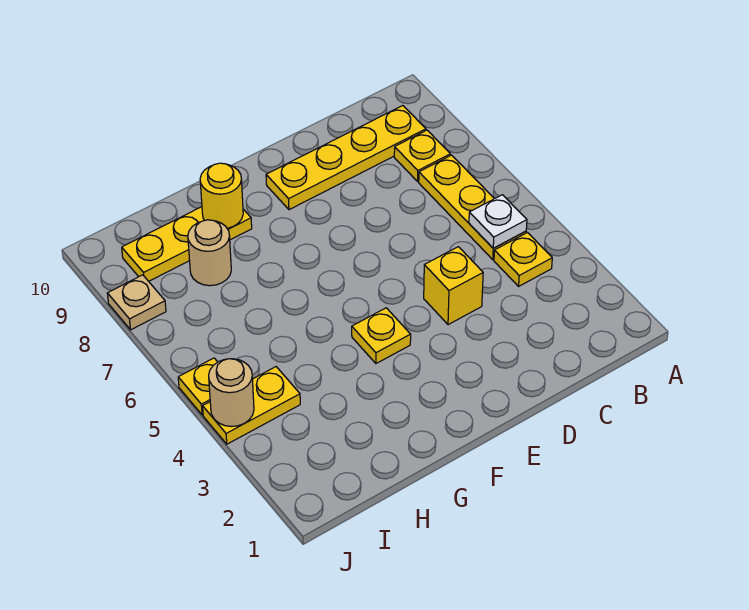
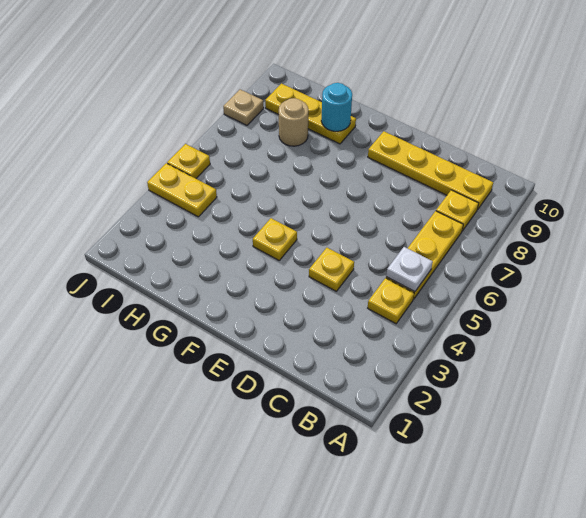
yellow brick D4 level 1 -> yellow plate D4 level 1
yellow round brick G9 level 2 -> cyan round brick G9 level 2
tan round brick J4 level 2 -> none

